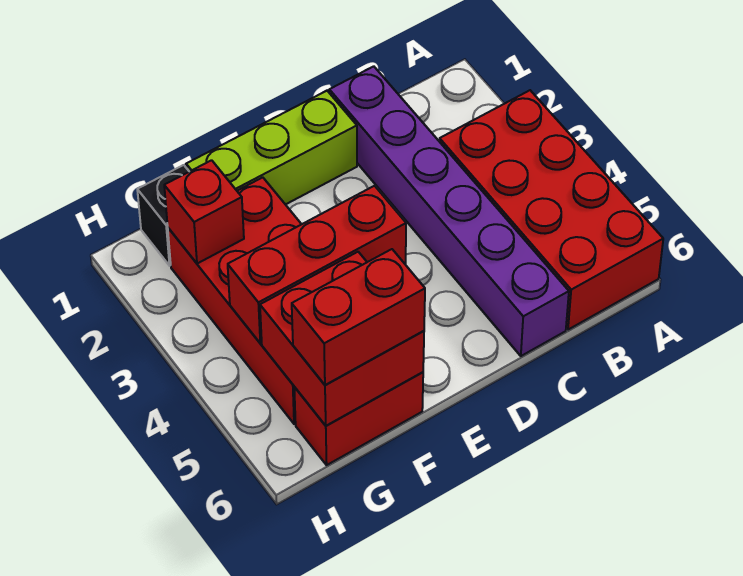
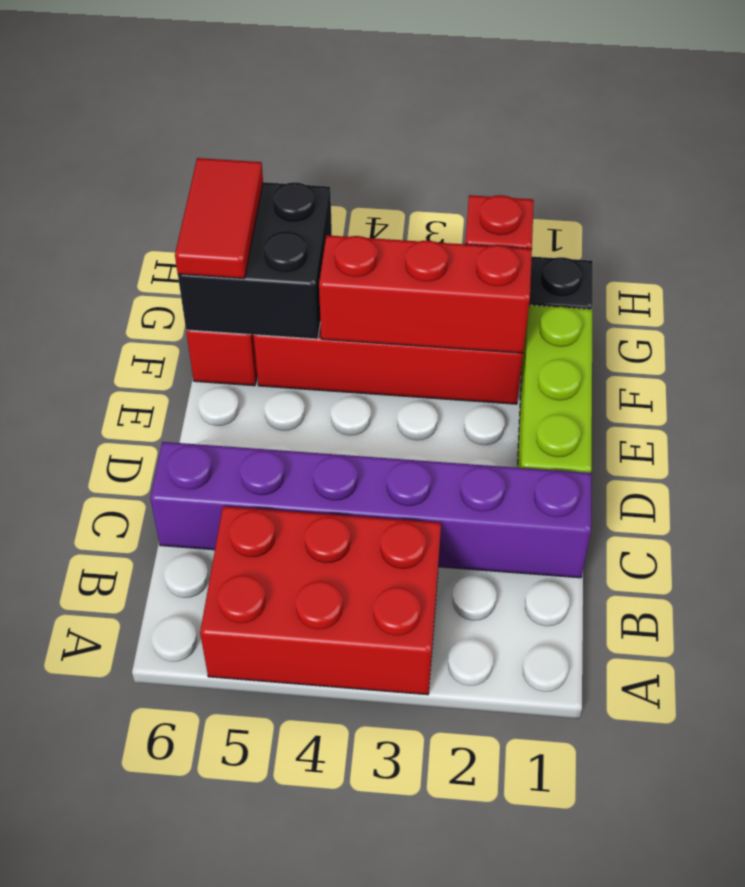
red brick A3:B6 level 1 -> red brick A3:B5 level 1
red brick E4:G4 level 2 -> red brick F2:F4 level 2
red brick F5:G6 level 2 -> black brick F5:G6 level 2
red brick F6:G6 level 3 -> red tile F6:G6 level 3

